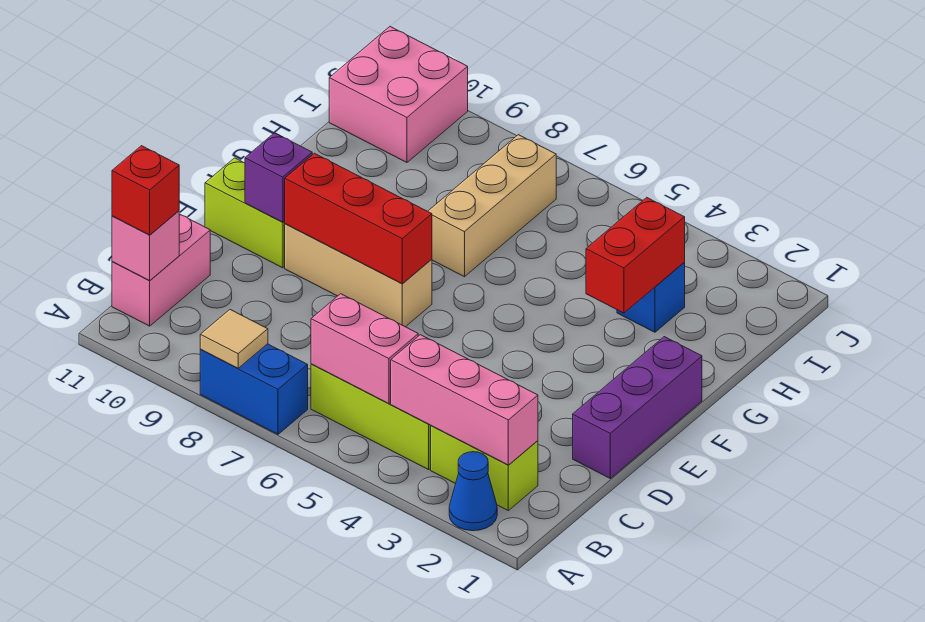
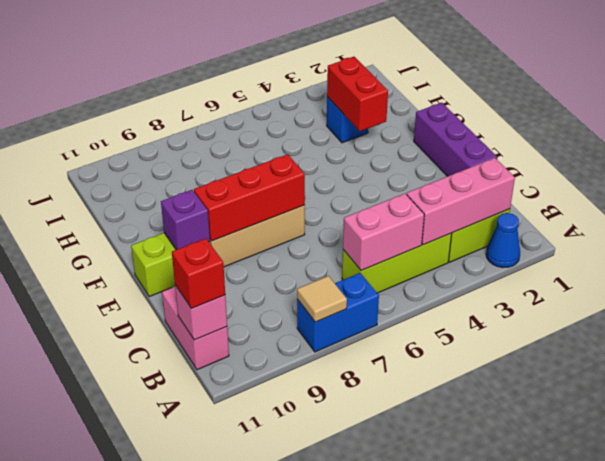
tan brick G7:I7 level 1 -> none
pink brick I10:J11 level 1 -> none

